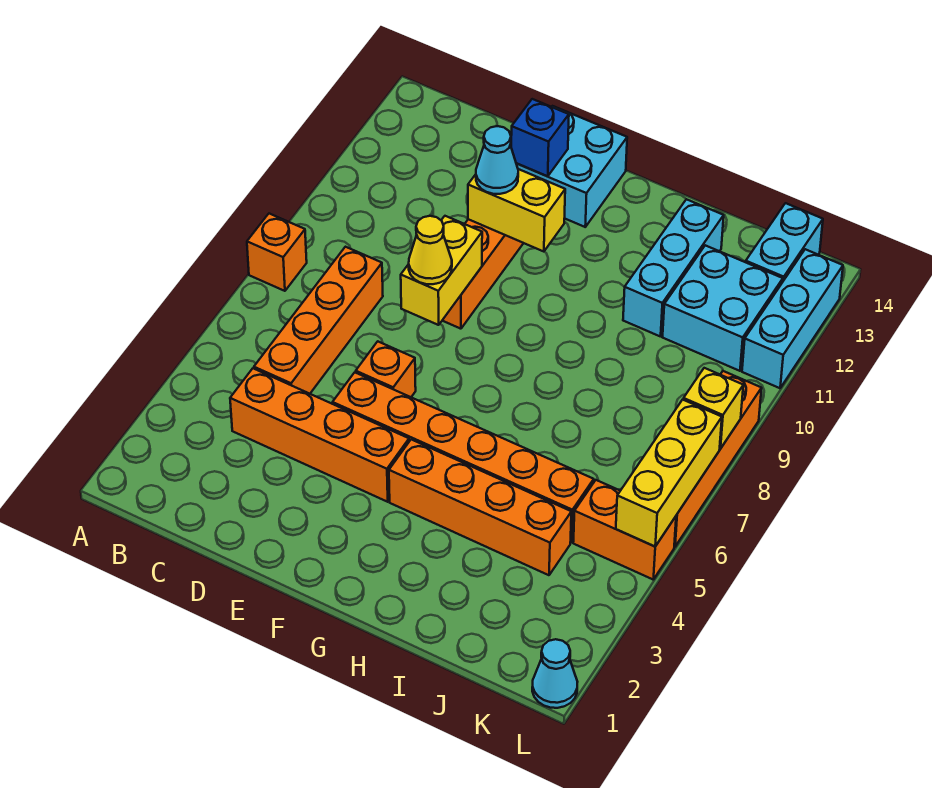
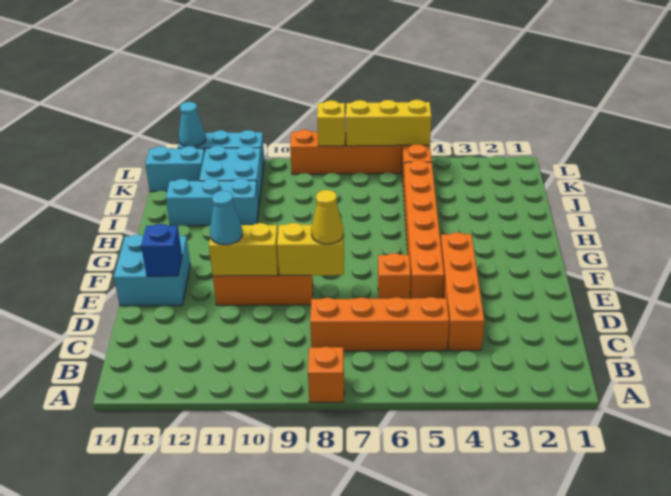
yellow brick E11:F11 level 2 -> yellow brick E10:E11 level 2
orange brick G4:J4 level 1 -> none
cyan cone L1 level 1 -> cyan cone L13 level 2

